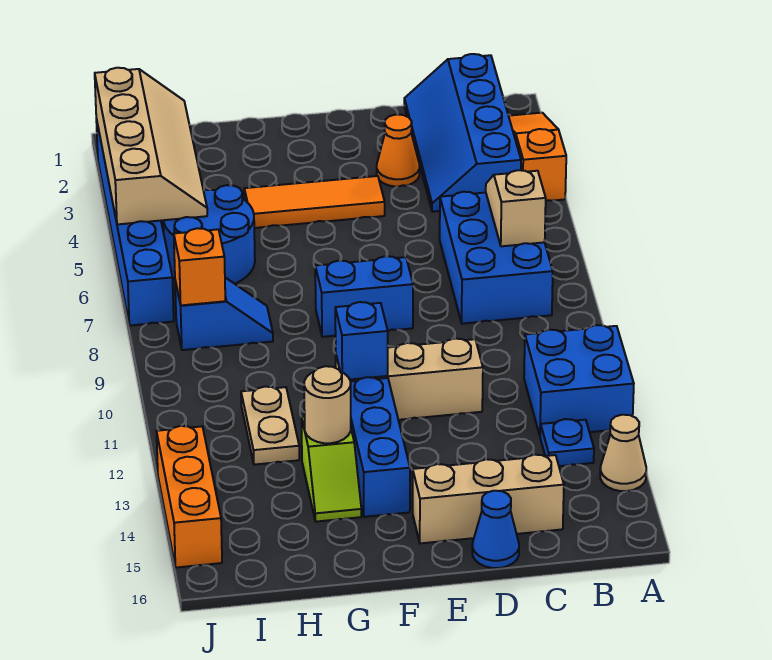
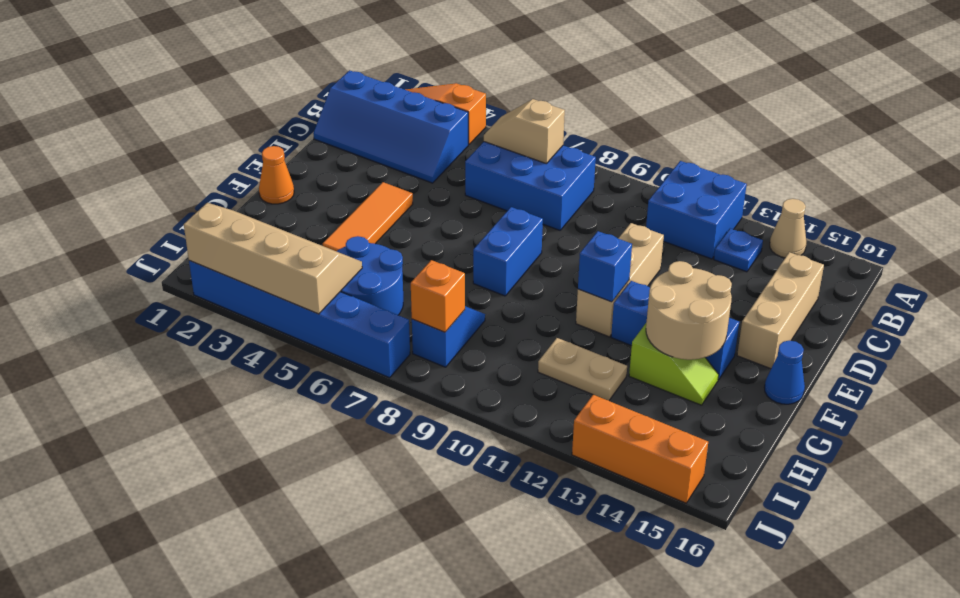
orange cone D3 level 1 -> orange cone F1 level 1
blue cone D16 level 1 -> blue cone F16 level 1
tan round brick G13 level 2 -> tan round brick F13:G14 level 2

